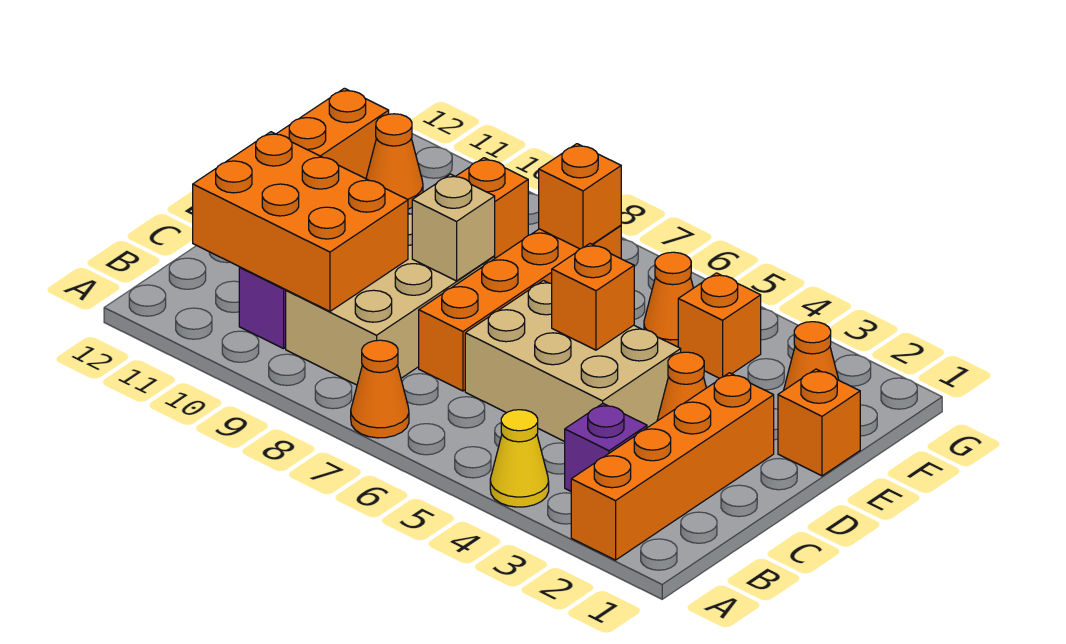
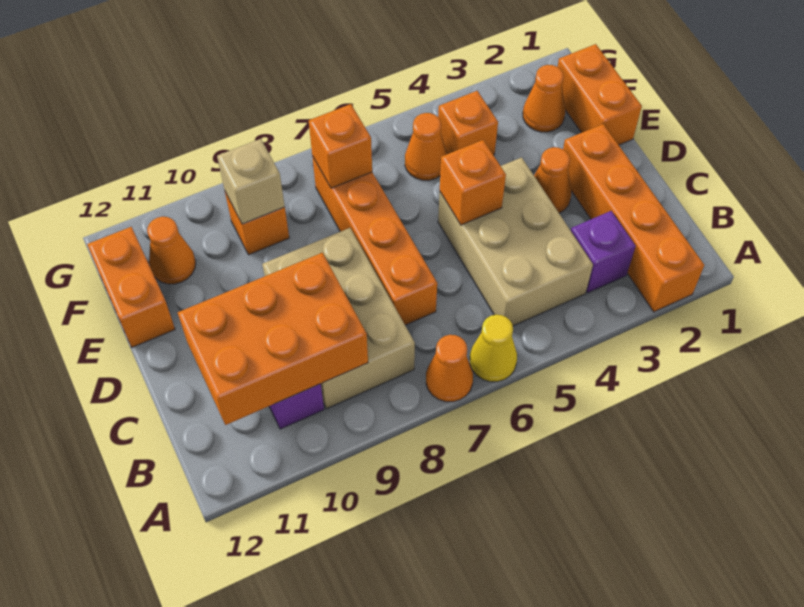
yellow cone A4 level 1 -> yellow cone A6 level 1
tan brick C4:D6 level 1 -> tan brick B4:D5 level 1
tan brick D8 level 2 -> tan brick F9 level 2
orange brick E1 level 1 -> orange brick E1:F1 level 1

